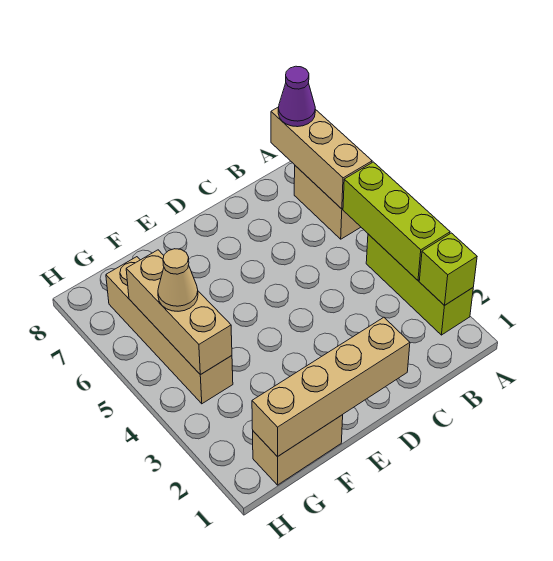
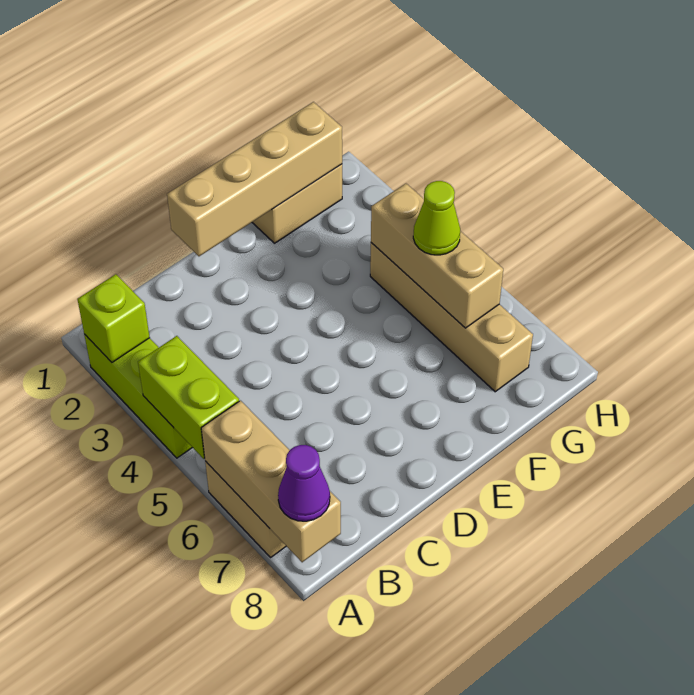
lime brick A3:A5 level 2 -> lime brick A4:A5 level 2
tan cone G5 level 3 -> lime cone G5 level 3

